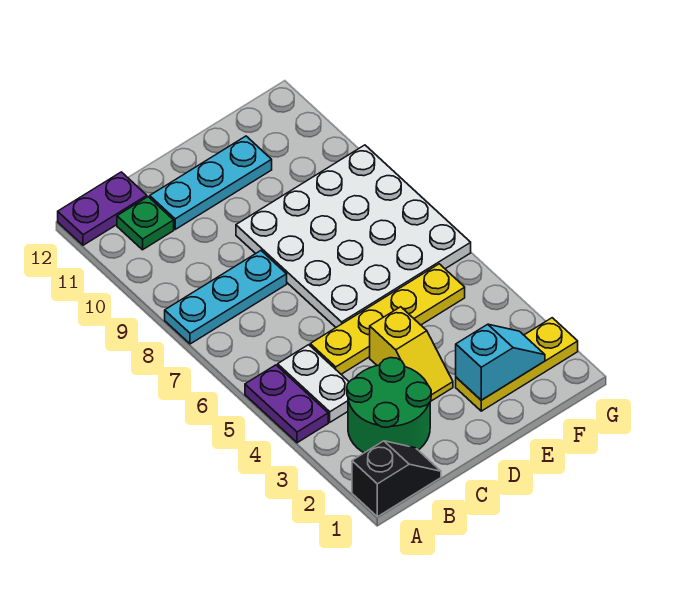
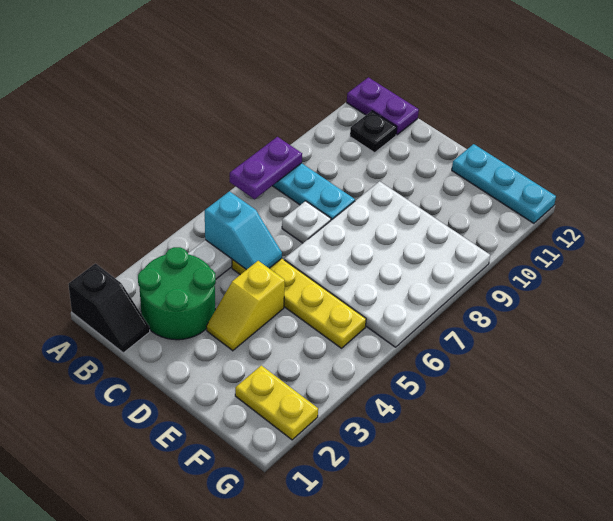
purple plate A4:A5 level 1 -> purple plate A7:A8 level 2
green plate B11 level 1 -> black plate B11 level 1
none -> white plate C7 level 1
cyan plate C11:E11 level 1 -> cyan plate E12:G12 level 1
yellow plate E2:G2 level 1 -> yellow plate F2:G2 level 1
cyan slope E2:F2 level 2 top E -> cyan slope B5:C5 level 2 top B

